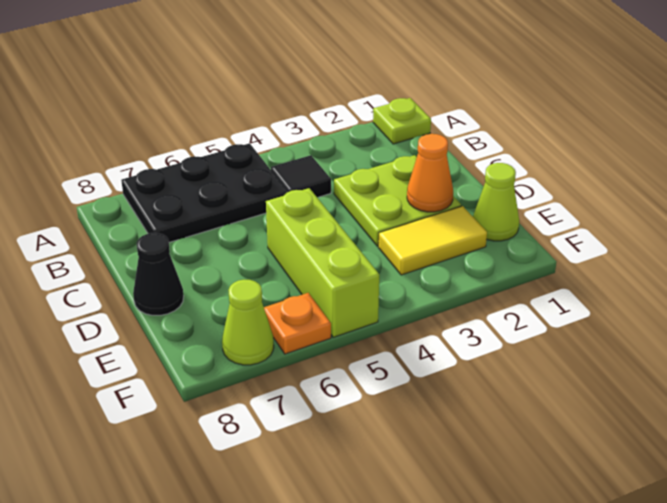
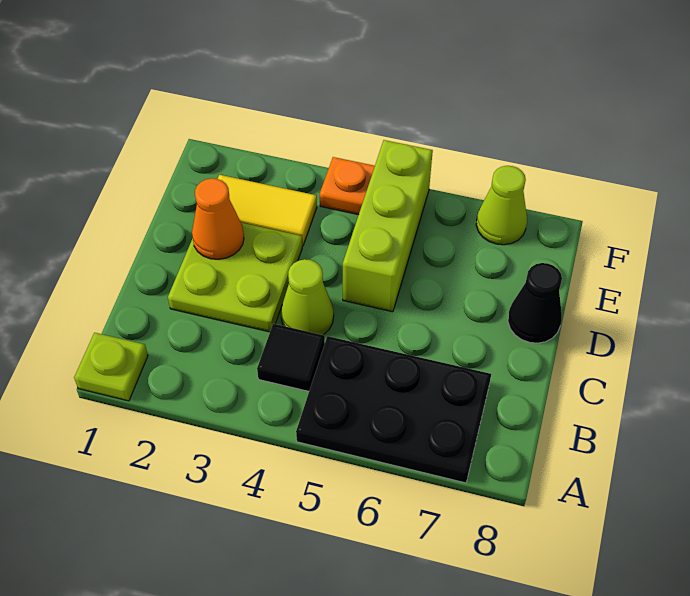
lime cone E1 level 1 -> lime cone C4 level 1
orange plate F6 level 1 -> orange plate F4 level 1

